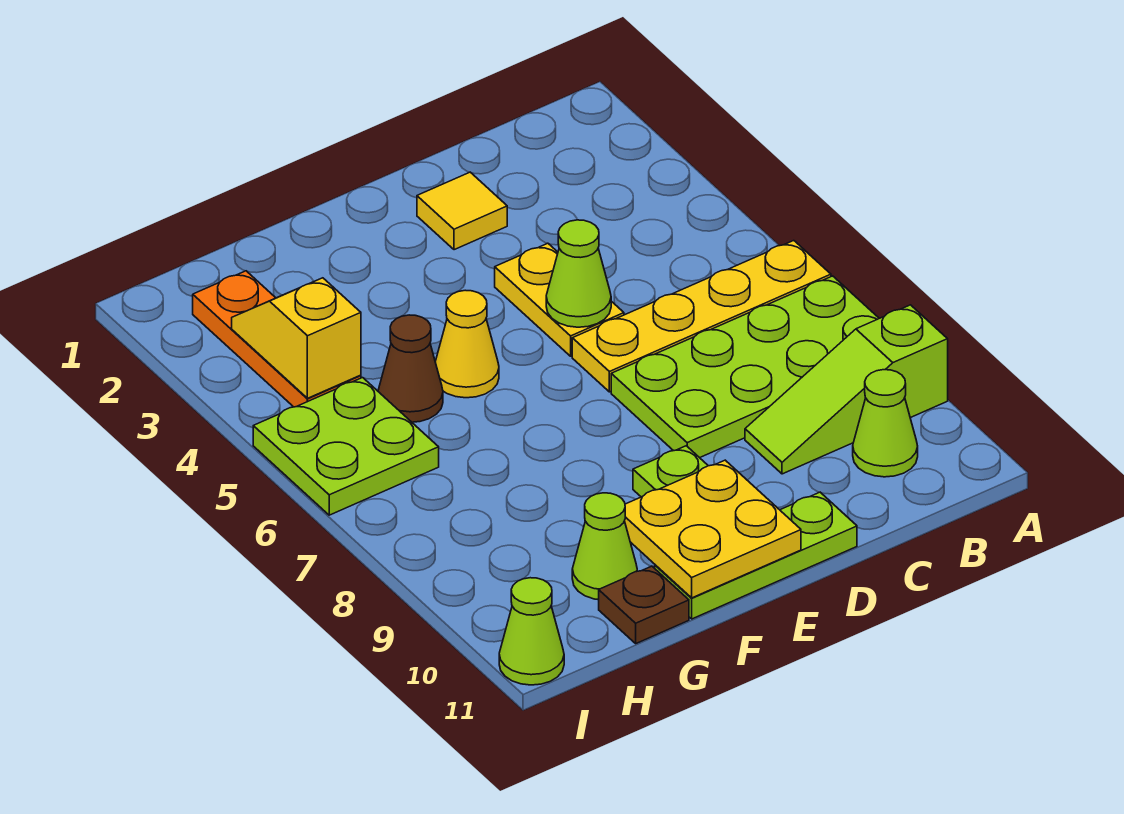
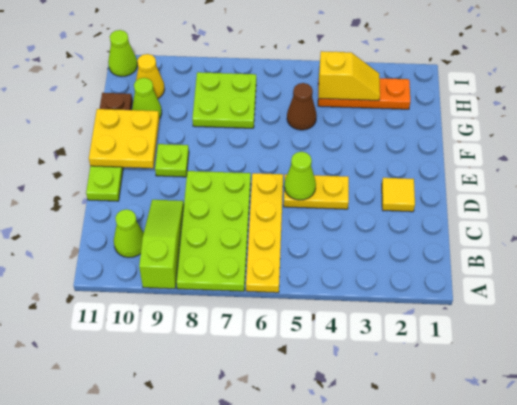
yellow cone F5 level 1 -> yellow cone H10 level 1
lime plate H5:I6 level 1 -> lime plate G7:H8 level 1

